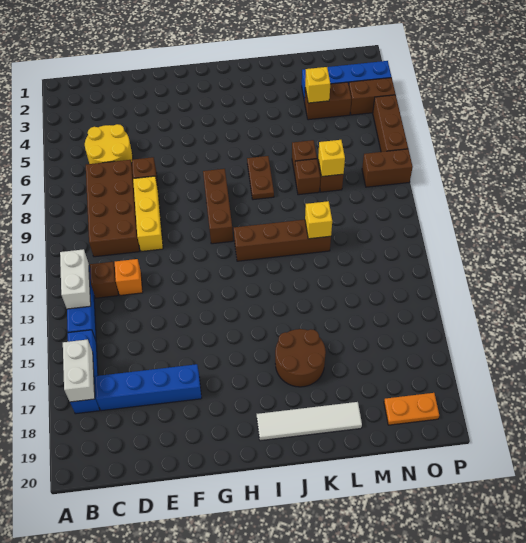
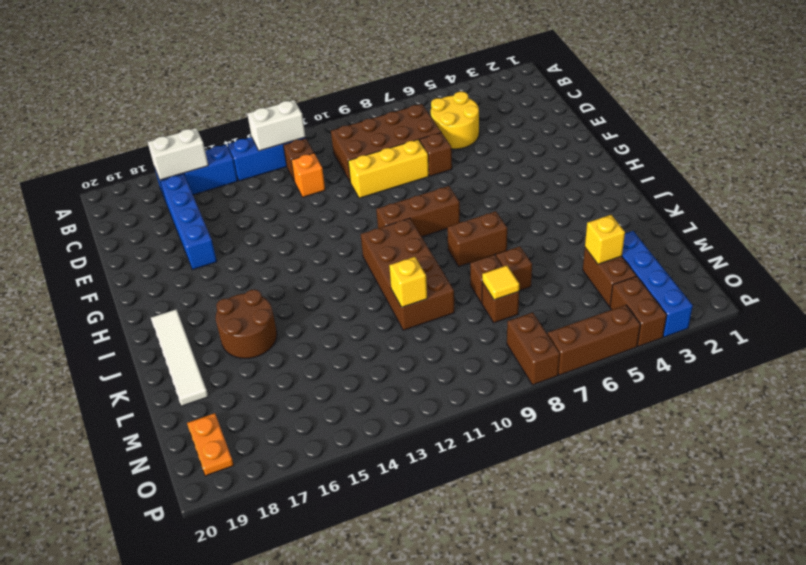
brown brick I11:L11 level 1 -> brown brick I10:L11 level 1
brown plate J7:J8 level 1 -> brown brick J7:J8 level 1
yellow brick M8 level 2 -> yellow tile M8 level 2

